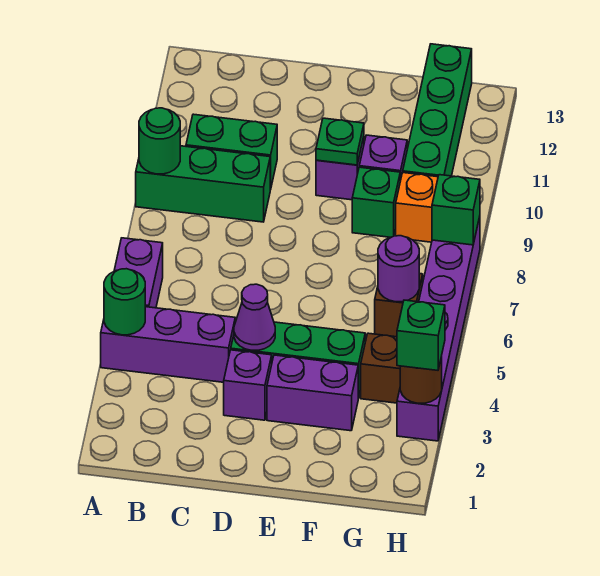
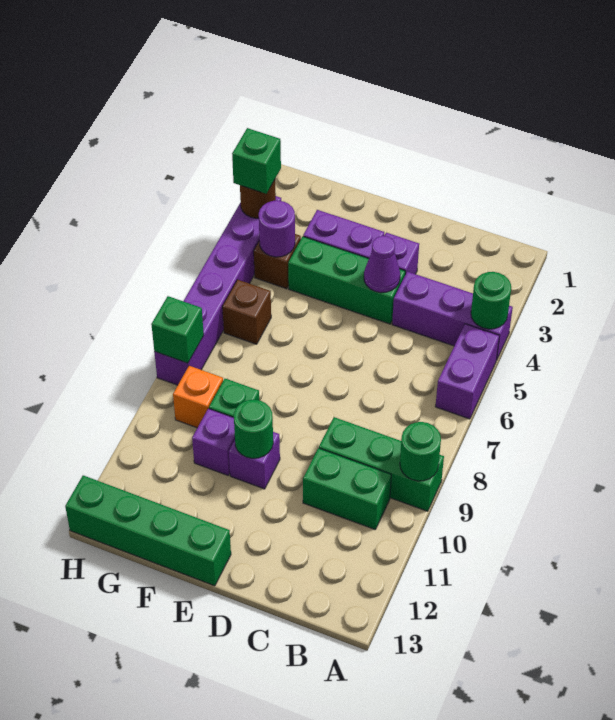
green plate E10 level 2 -> green round brick E10 level 2
purple round brick G6 level 2 -> purple round brick G4 level 2
green brick G10:G13 level 1 -> green brick E13:H13 level 1

